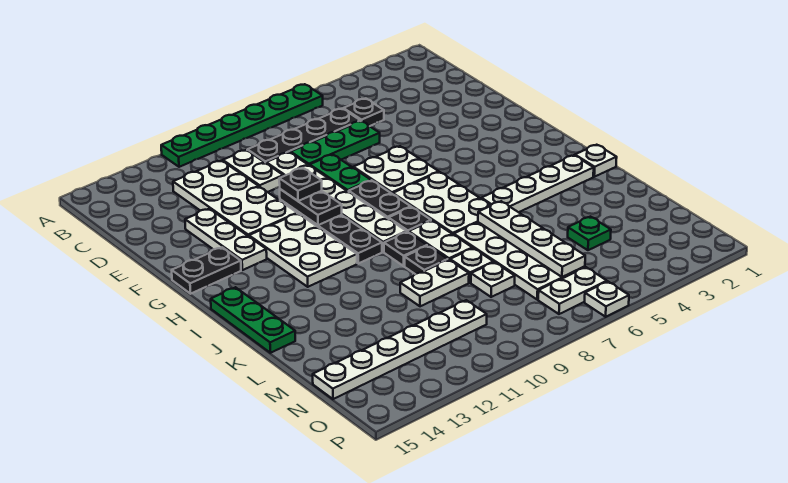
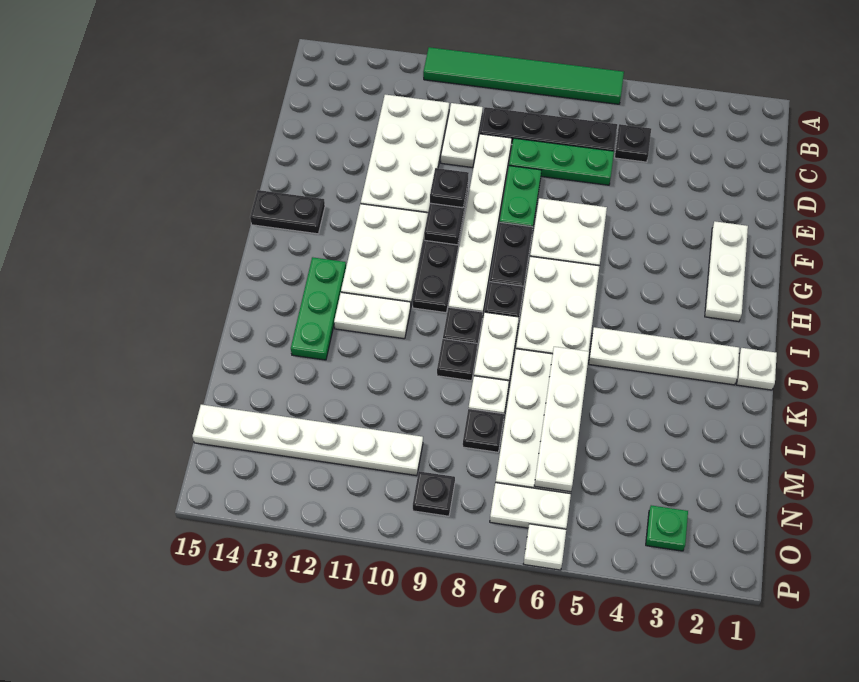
green plate A6:A11 level 1 -> green tile A6:A11 level 1
white plate E13:G13 level 1 -> white plate F2:H2 level 1
green plate I15:K15 level 1 -> green plate I13:K13 level 1
white plate L9:L10 level 1 -> white plate J11:J12 level 1
green plate M4 level 1 -> green plate O3 level 1
white plate M8 level 1 -> black plate M8 level 1
none -> black plate O9 level 1

